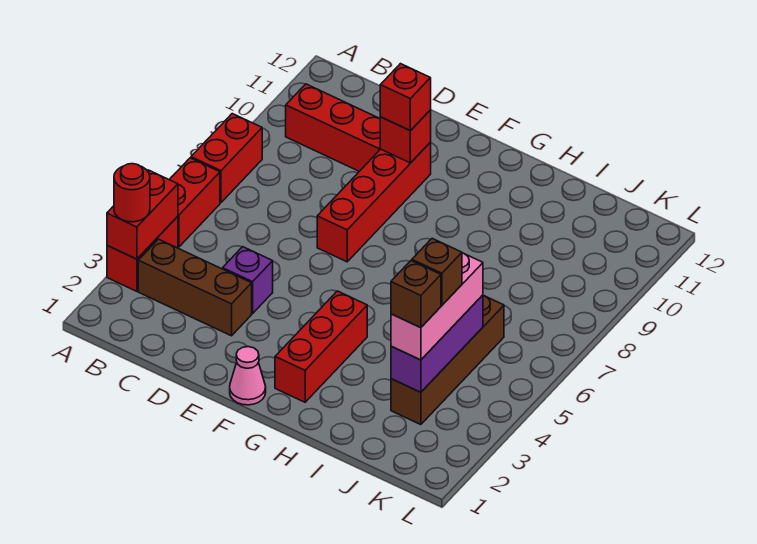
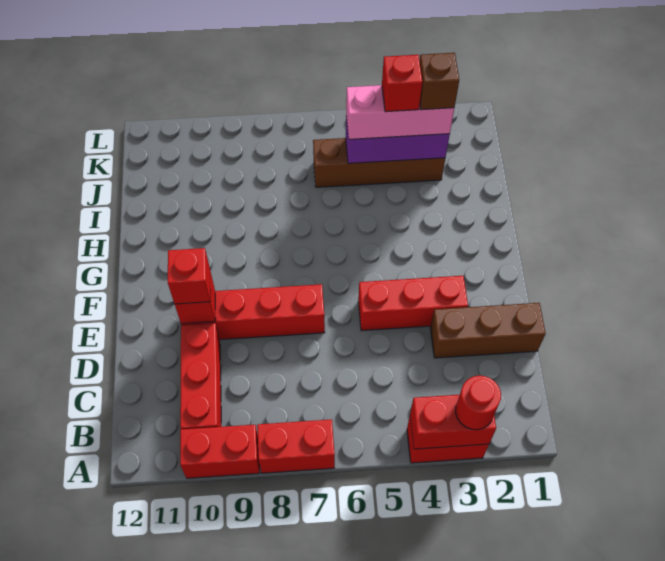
red brick A5:A6 level 1 -> red brick A9:A10 level 1
brown brick B3:D3 level 1 -> brown brick D1:D3 level 1
purple brick D4 level 1 -> none
pink cone F1 level 1 -> none
red brick G2:G4 level 1 -> red brick E3:E5 level 1
brown brick J4 level 4 -> red brick J4 level 4

